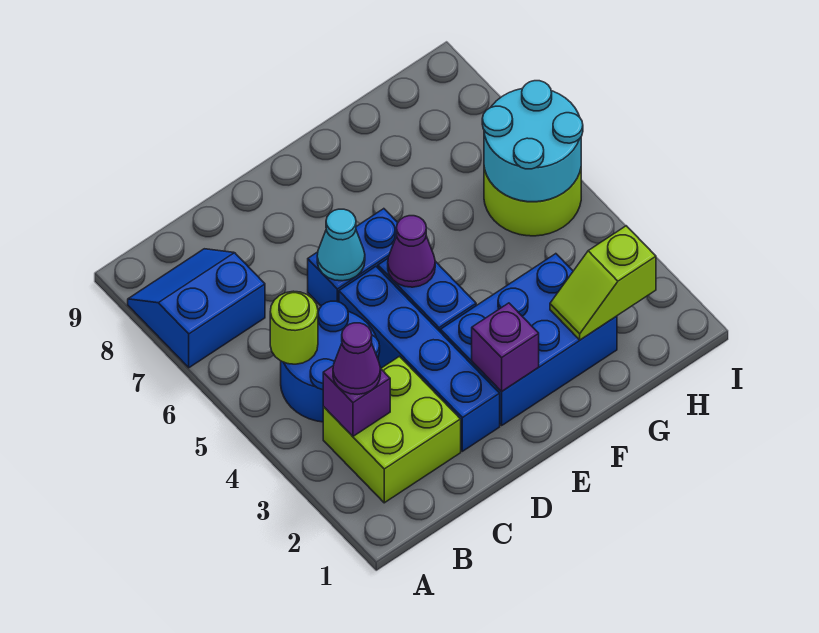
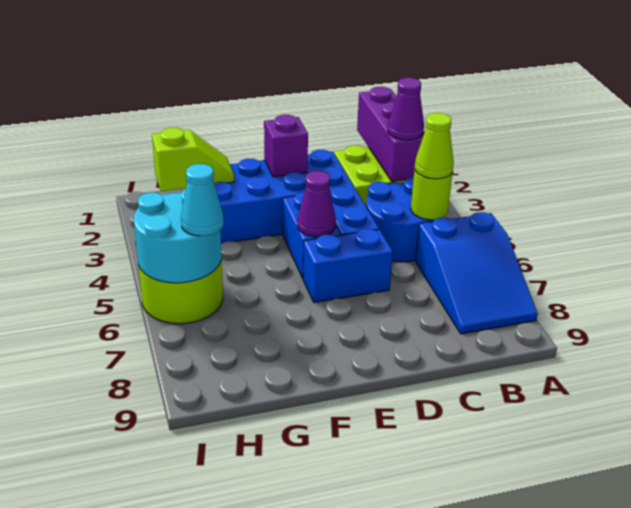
blue slope A7:B8 level 1 top 7 -> blue slope A6:B8 level 1 top 6
purple brick B3 level 2 -> purple brick B1:B3 level 2
none -> lime cone B5 level 3
cyan cone D6 level 2 -> cyan cone H6 level 3

